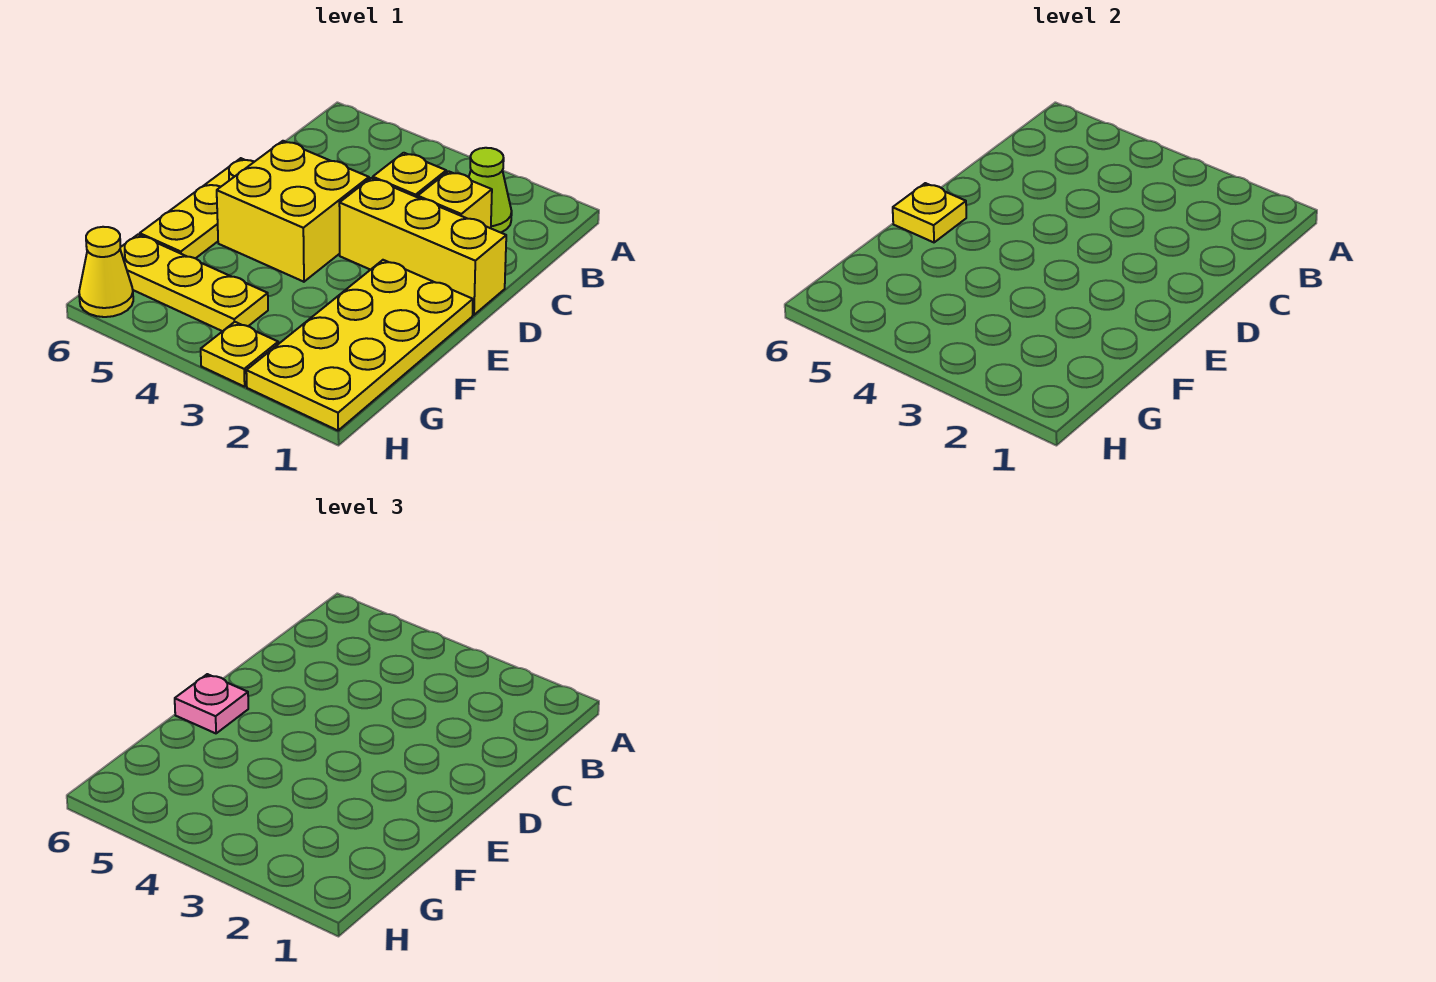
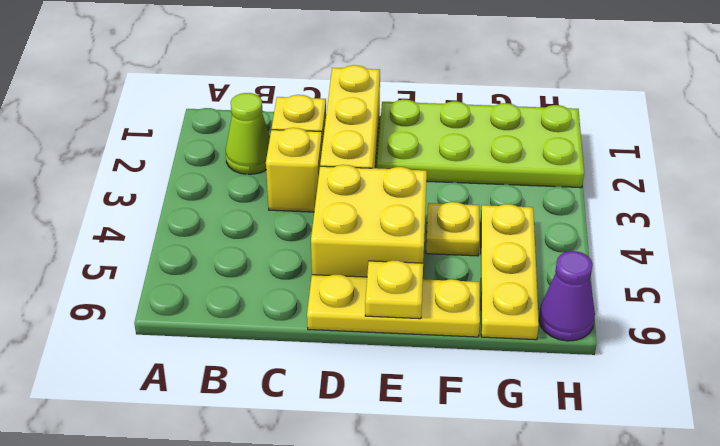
yellow plate E1:H2 level 1 -> lime plate E1:H2 level 1
pink plate E6 level 3 -> none
yellow plate H3 level 1 -> yellow plate F4 level 1
yellow cone H6 level 1 -> purple cone H6 level 1

